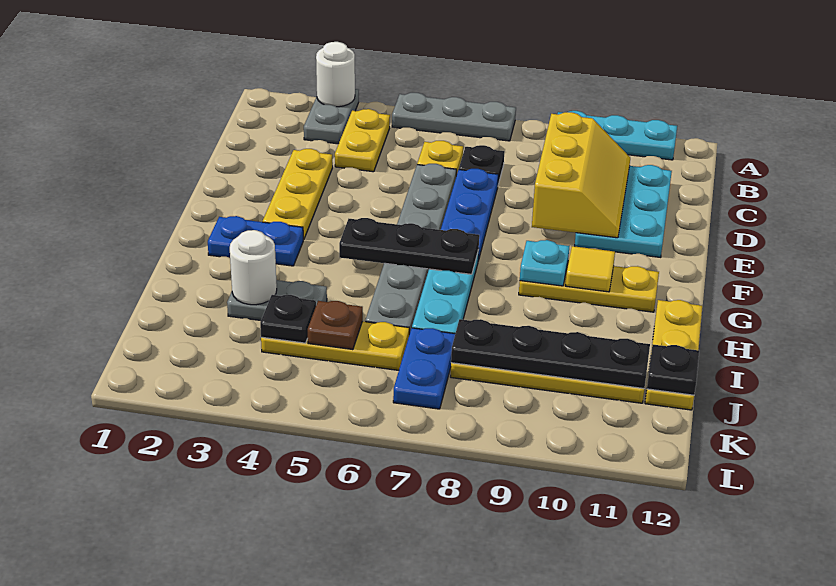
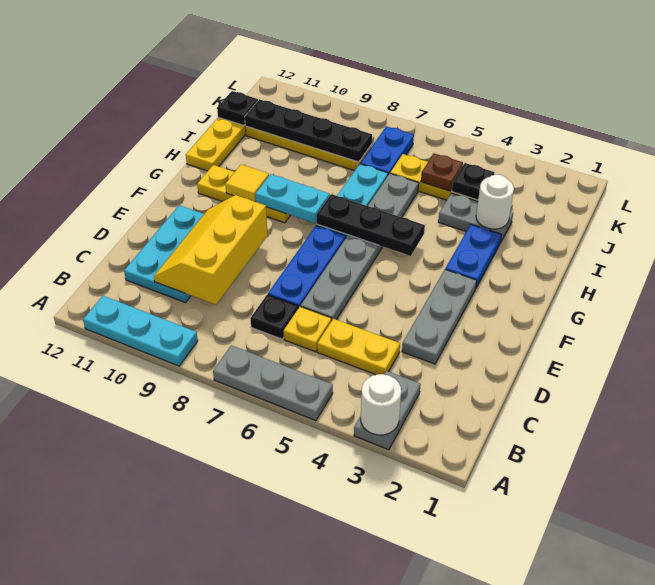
yellow plate B4:C4 level 1 -> yellow plate C4:C5 level 1
yellow plate D3:F3 level 1 -> grey plate D3:F3 level 1
blue plate G2:G3 level 1 -> blue plate G3:H3 level 1
cyan plate G9 level 2 -> cyan plate G8:G9 level 2

